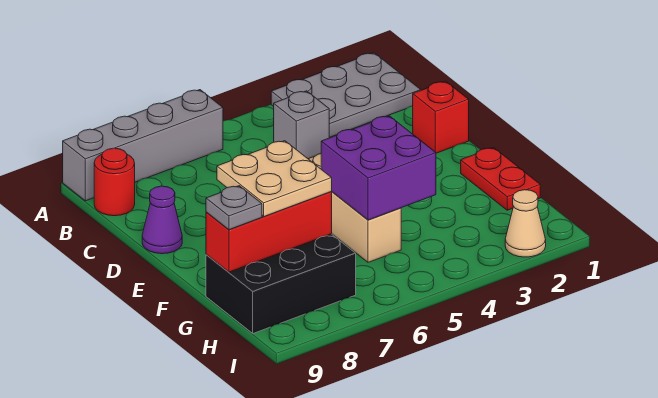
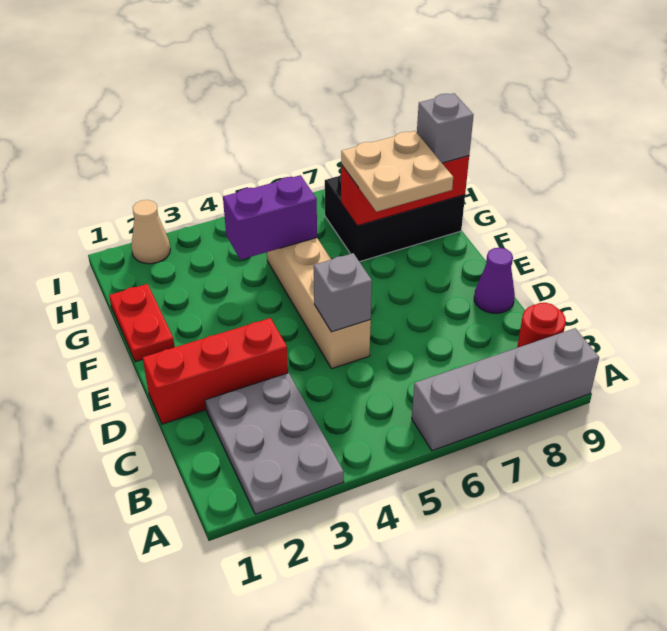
grey plate A1:B3 level 1 -> grey plate A2:C3 level 1
red brick D1 level 1 -> red brick D1:D3 level 1
purple brick F4:G5 level 2 -> purple brick G4:G5 level 2
grey plate G9 level 3 -> grey brick G9 level 3

